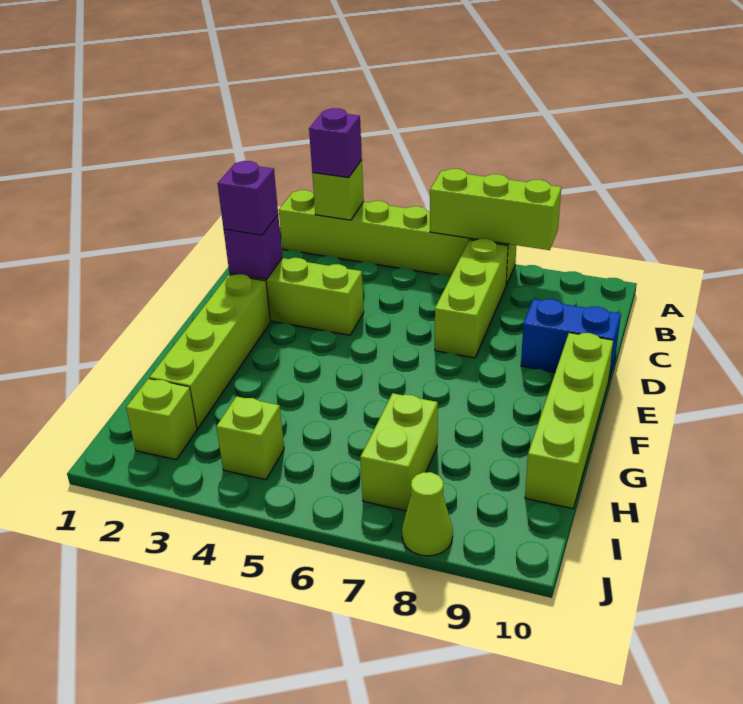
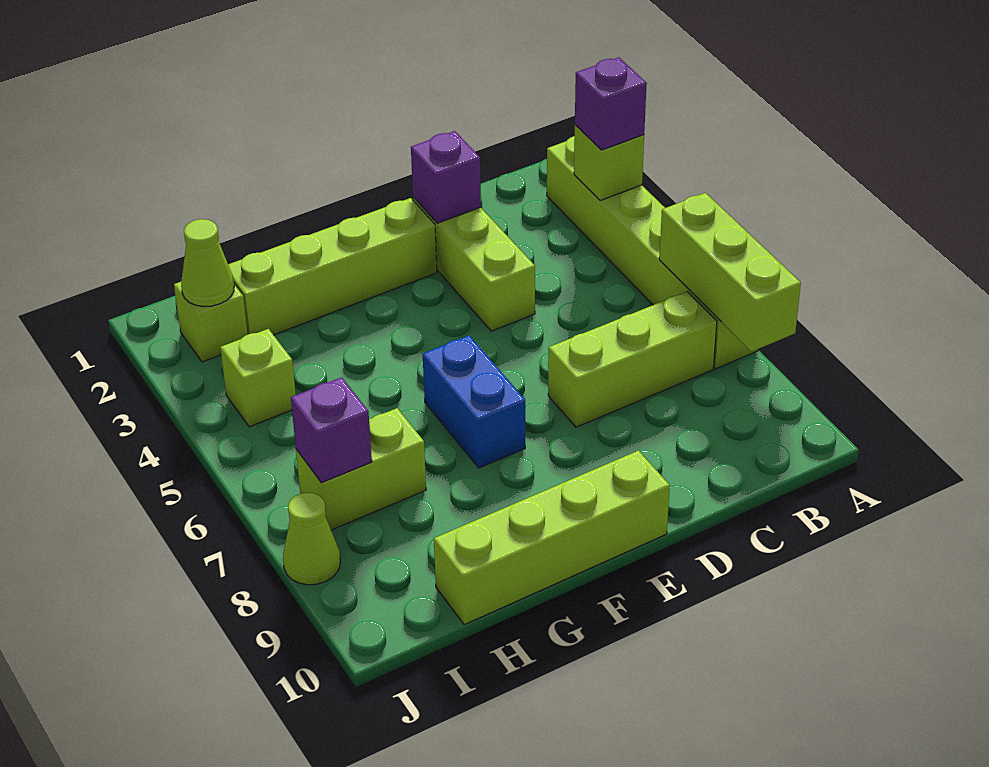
purple brick D2 level 3 -> purple brick I7 level 2
blue brick D9:D10 level 1 -> blue brick F6:F7 level 1
none -> lime cone I2 level 2

